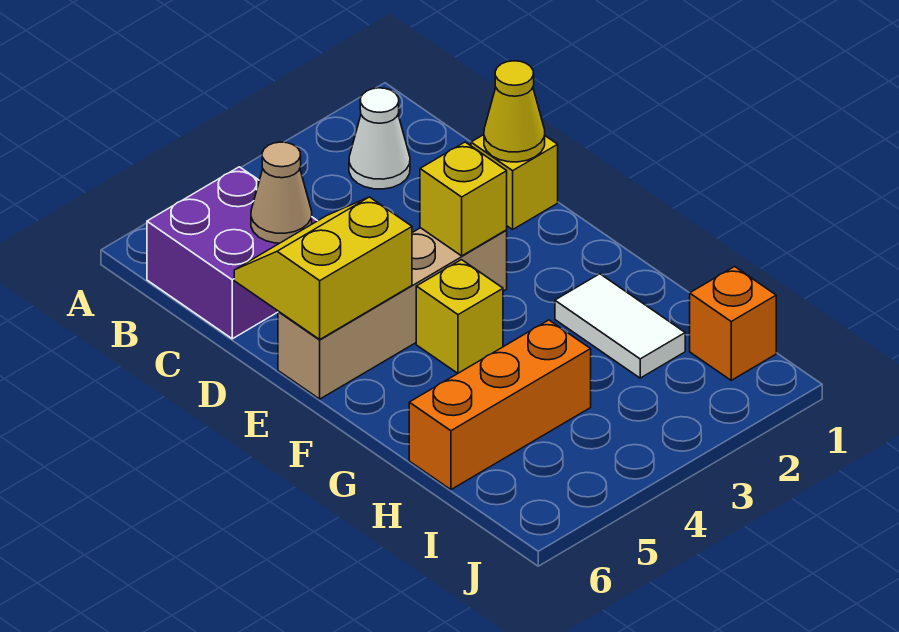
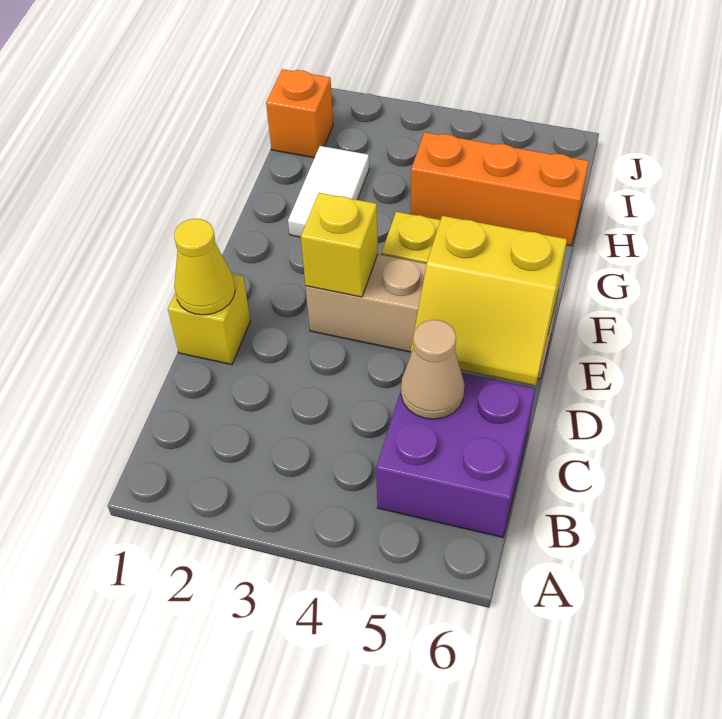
white cone B2 level 1 -> none

